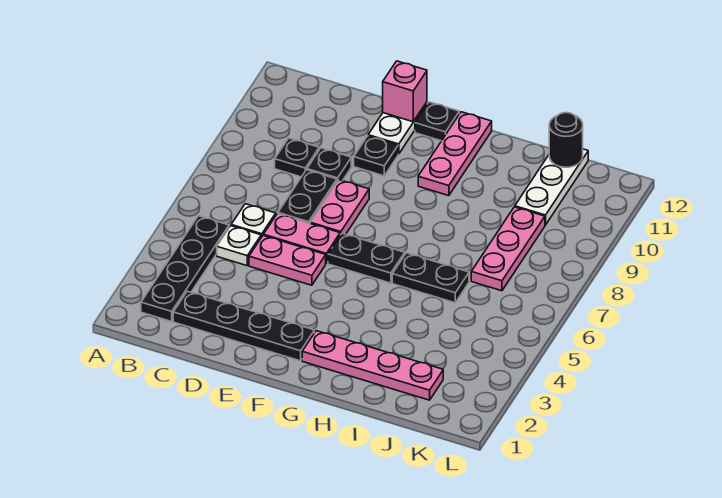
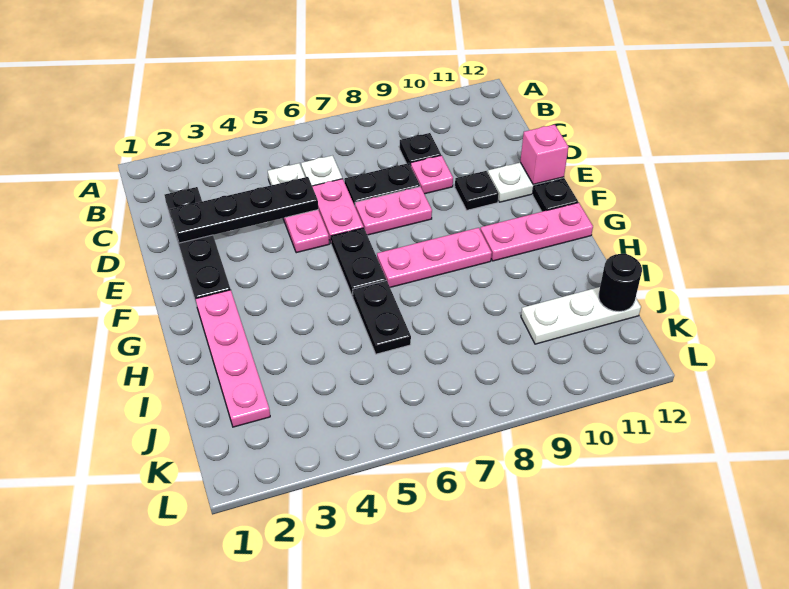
black plate B2:B5 level 1 -> black plate D2:D5 level 2
black plate D9 level 1 -> pink plate D9 level 1
pink plate J7:J9 level 1 -> pink plate G7:G9 level 1

